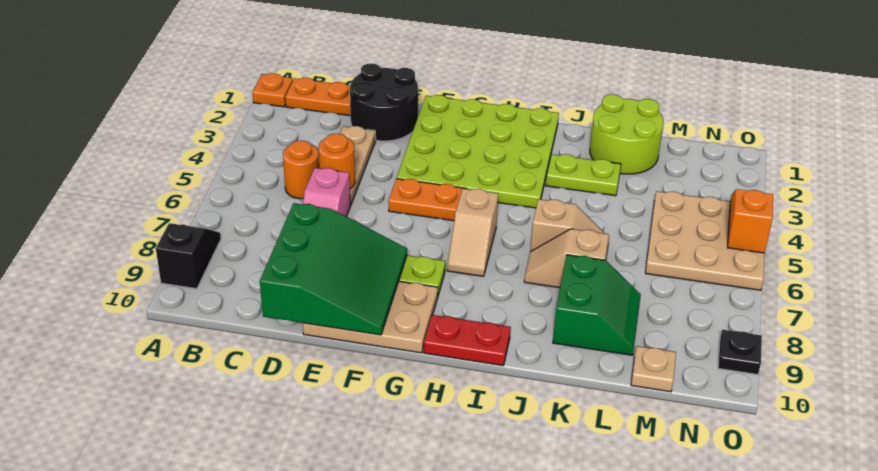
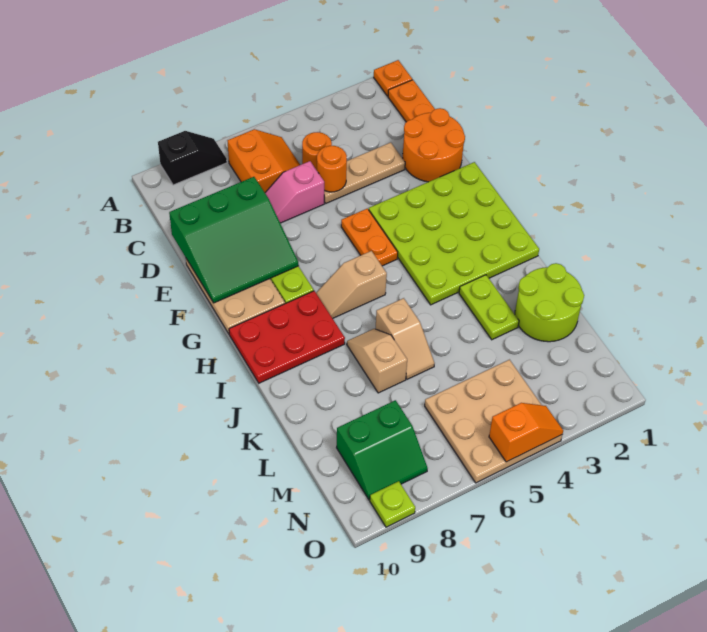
none -> orange slope B6:C7 level 1 top 7
black round brick D1:E2 level 1 -> orange round brick D1:E2 level 1
red plate H10:I10 level 1 -> red plate H8:I10 level 1
green slope K8:L9 level 1 top K -> green slope M8:N9 level 1 top M
tan plate M10 level 1 -> none
black plate O9 level 1 -> lime plate O9 level 1

